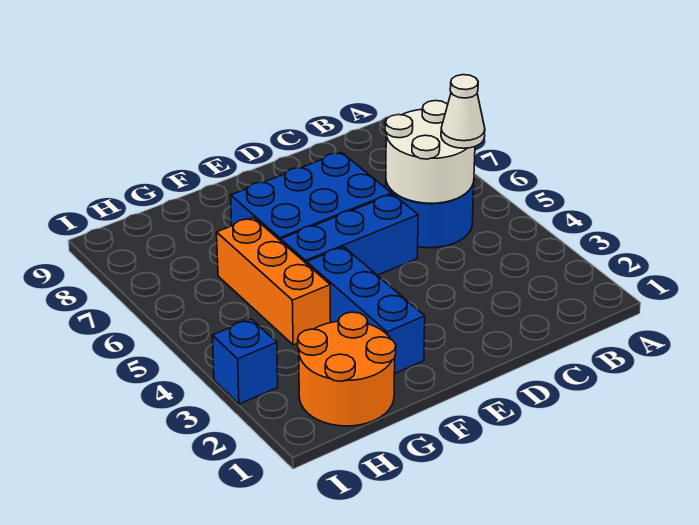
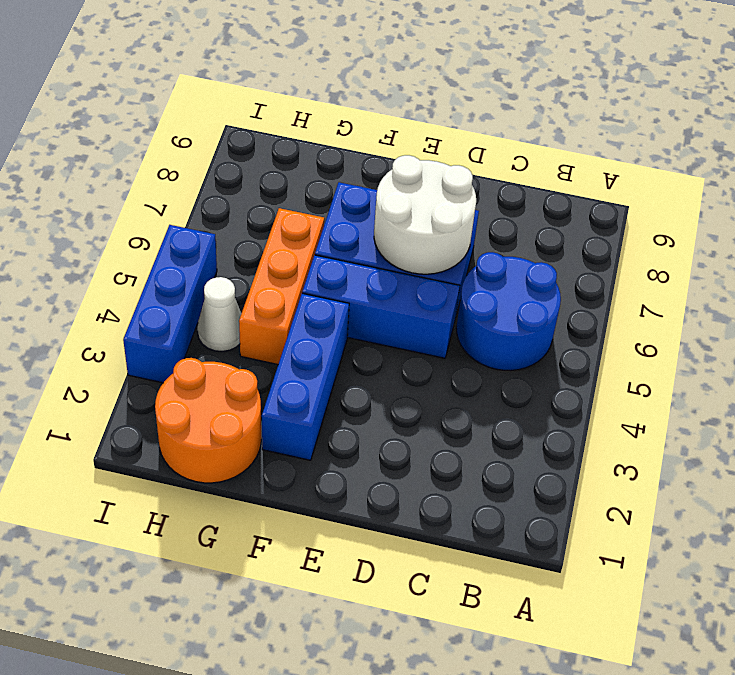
white round brick B5:C6 level 2 -> white round brick D6:E7 level 2
white cone B5 level 3 -> white cone H4 level 1
blue brick I3 level 1 -> blue brick I3:I5 level 1

